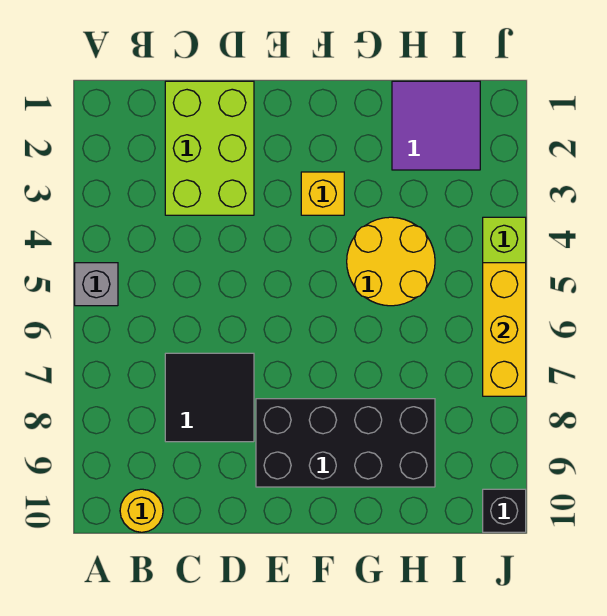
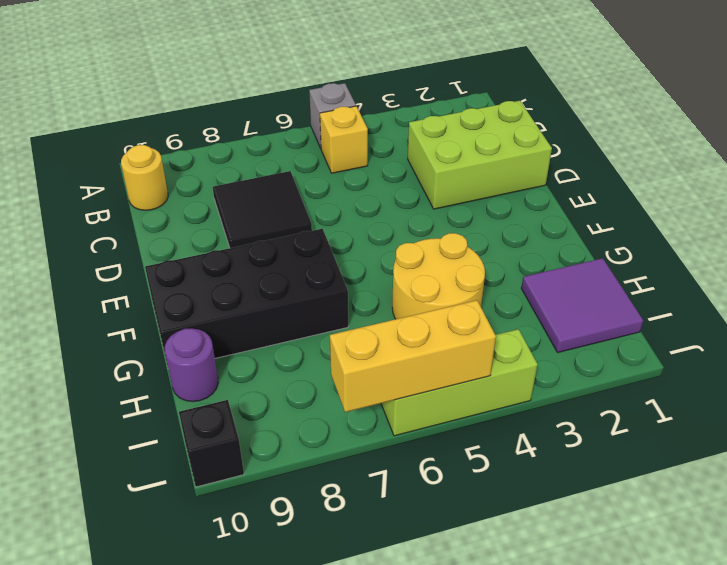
black brick E8:H9 level 1 -> black brick F7:G10 level 1
yellow brick F3 level 1 -> yellow brick B5 level 1
none -> purple round brick H10 level 1

